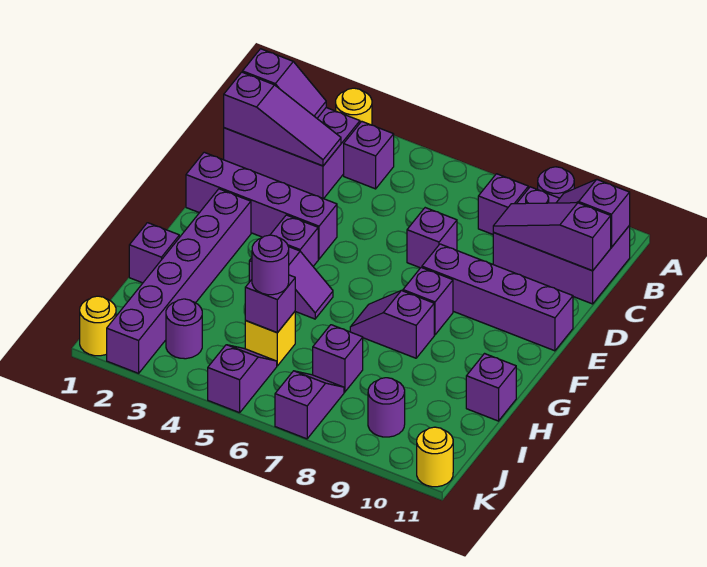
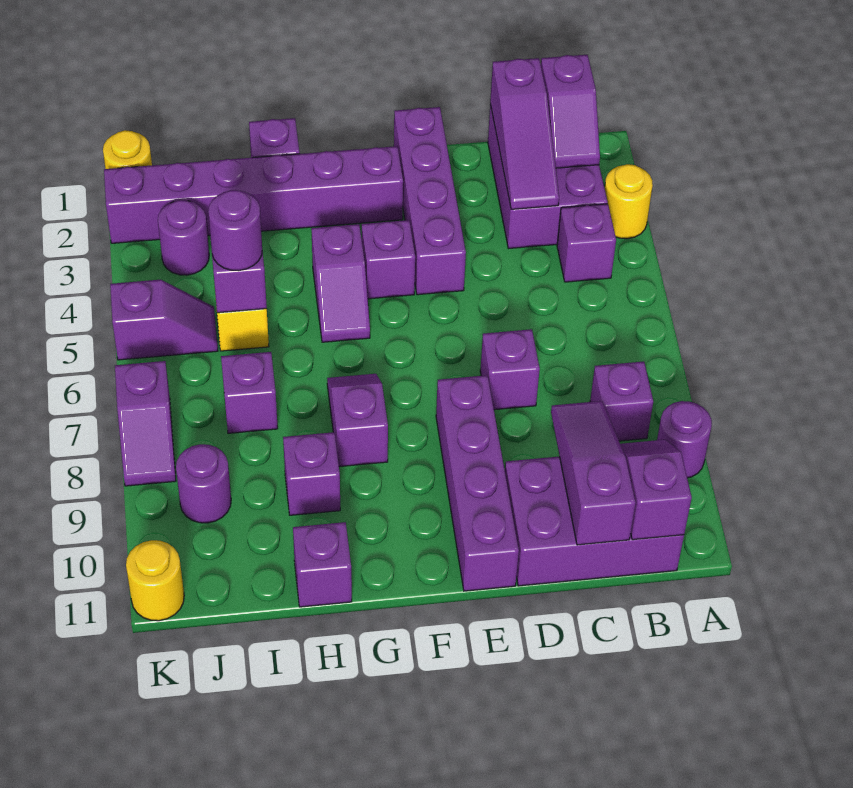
purple brick B9:C11 level 1 -> purple brick B10:D11 level 1
purple brick F8 level 1 -> purple brick H9 level 1
purple slope J7:K7 level 1 top K -> purple slope K7:K8 level 1 top 7

